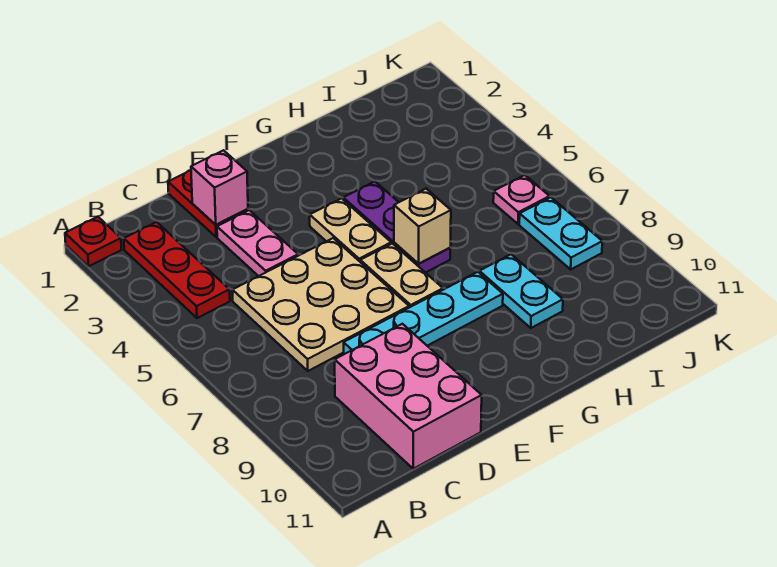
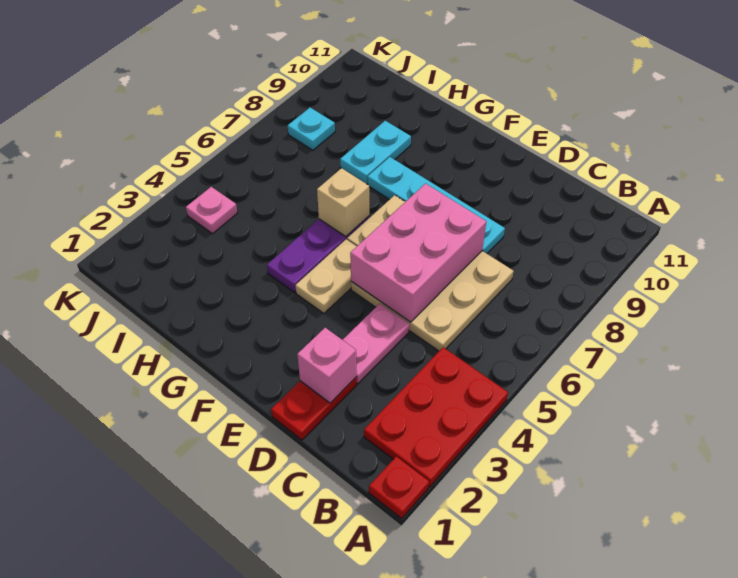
red plate B2:B4 level 1 -> red plate A2:B4 level 1
pink brick C9:D11 level 1 -> pink brick D5:E7 level 2
pink plate J6 level 1 -> pink plate J4 level 1
cyan plate J7:J8 level 1 -> cyan plate J8 level 1

